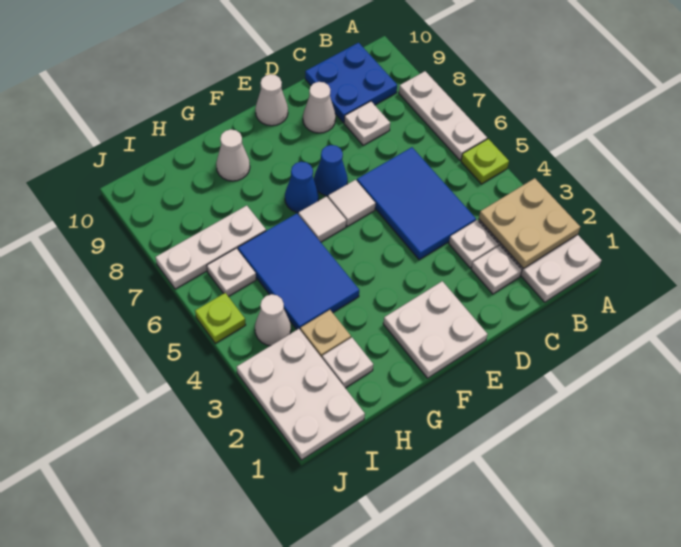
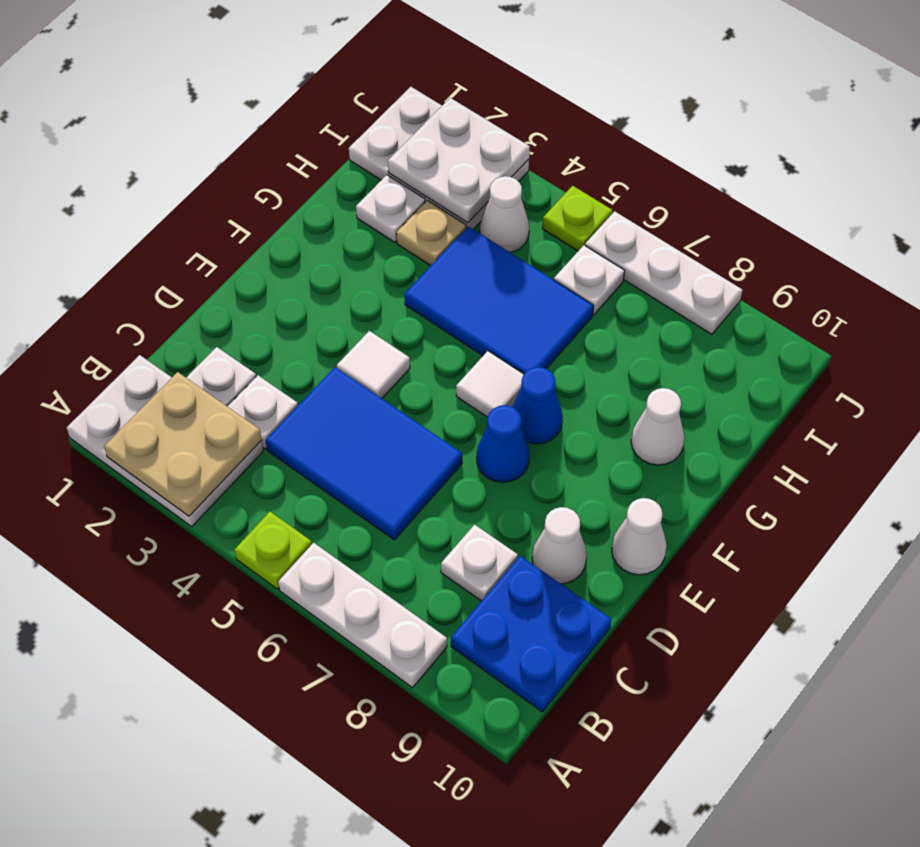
white plate E1:F2 level 1 -> white plate I2:J3 level 2
white tile E6 level 1 -> white tile E4 level 1
white plate H7:J7 level 1 -> white plate J6:J8 level 1

